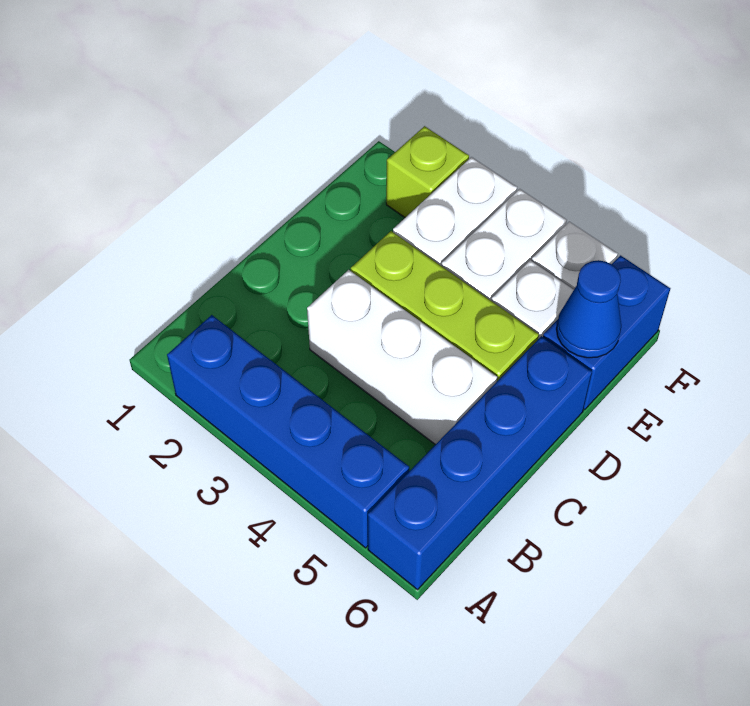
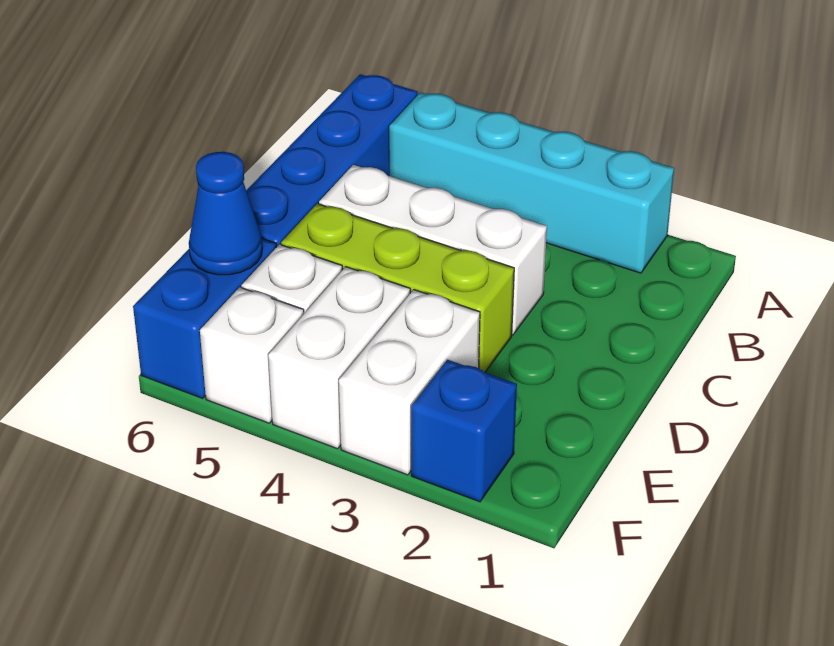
blue brick A2:A5 level 1 -> cyan brick A2:A5 level 1
lime brick F2 level 1 -> blue brick F2 level 1

